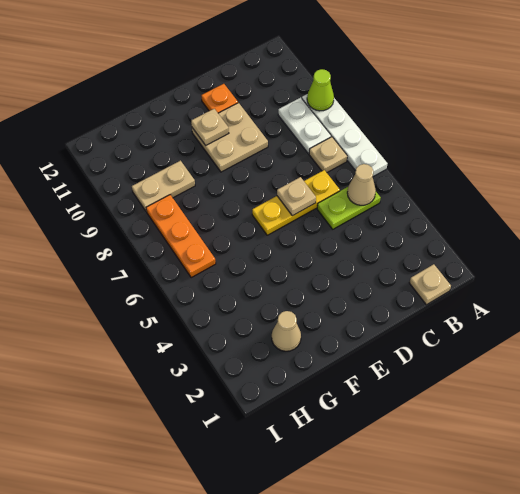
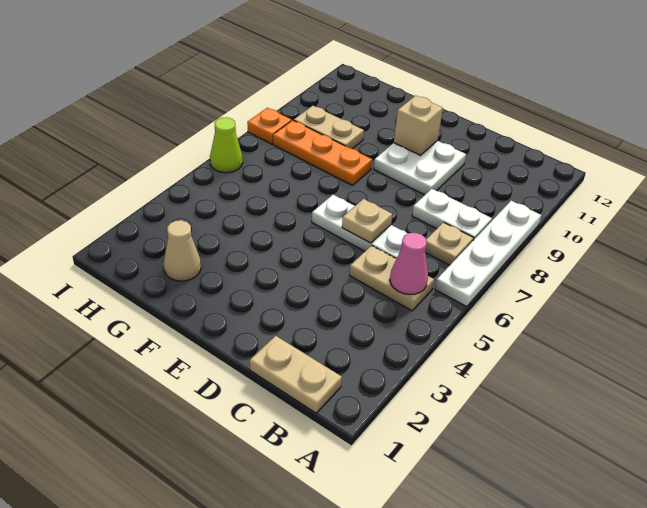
lime cone A9 level 2 -> lime cone I6 level 1
tan plate B1 level 1 -> tan plate B1:C1 level 1
lime plate B5:C5 level 1 -> tan plate B5:C5 level 1
tan cone B5 level 2 -> pink cone B5 level 2
white plate B8:B9 level 1 -> white plate B8:C8 level 1
yellow plate C6:E6 level 1 -> white plate C6:E6 level 1
tan plate D9:E10 level 1 -> white plate D9:E10 level 1
orange plate D11 level 1 -> orange plate I8 level 1
tan plate E10 level 2 -> tan brick E10 level 2
orange plate H6:H8 level 1 -> orange plate F8:H8 level 1

